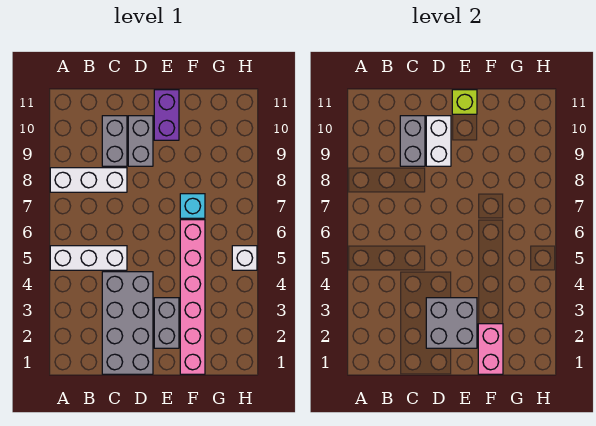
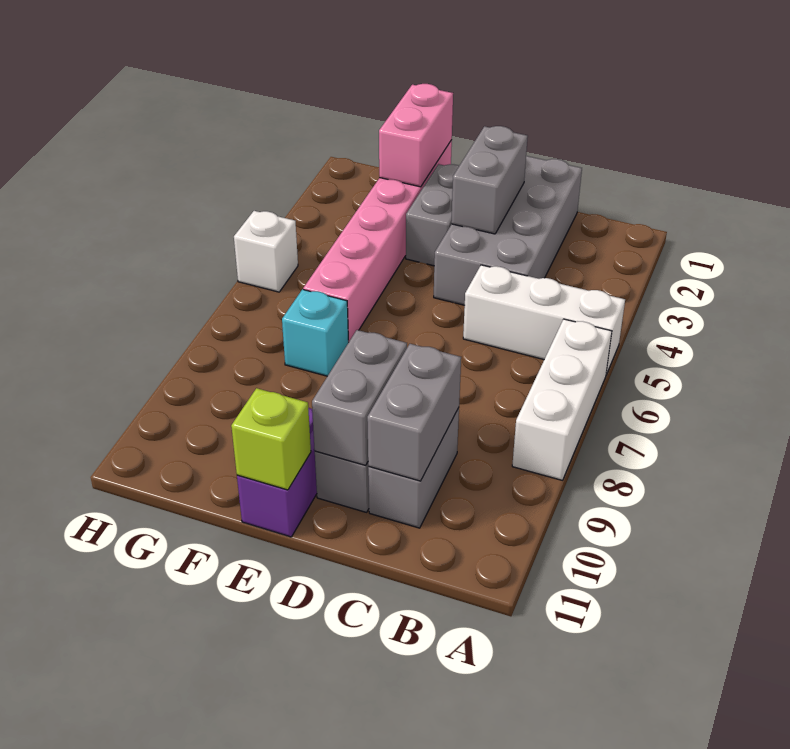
white brick A8:C8 level 1 -> white brick A6:A8 level 1
grey brick D2:E3 level 2 -> grey brick D2:D3 level 2
white brick D9:D10 level 2 -> grey brick D9:D10 level 2

